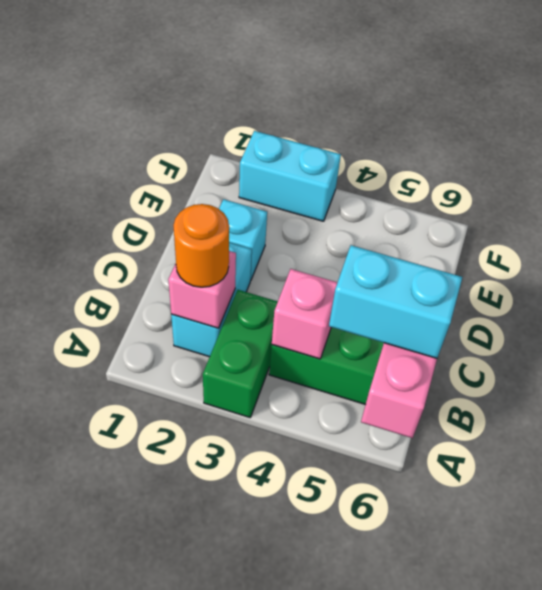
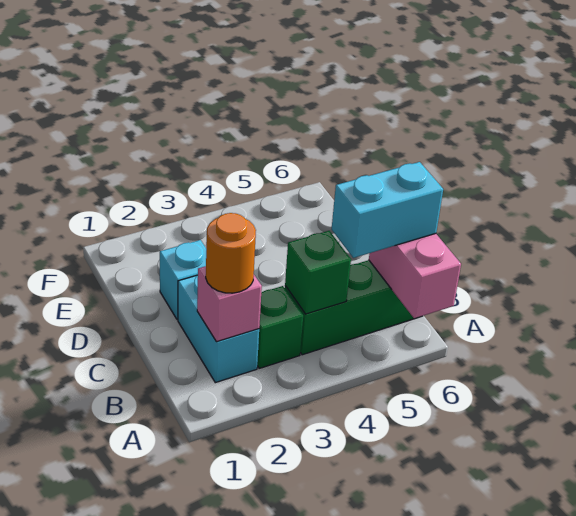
green brick A3:B3 level 1 -> green brick B3 level 1
pink brick B4 level 2 -> green brick B4 level 2
cyan brick F2:F3 level 1 -> none

